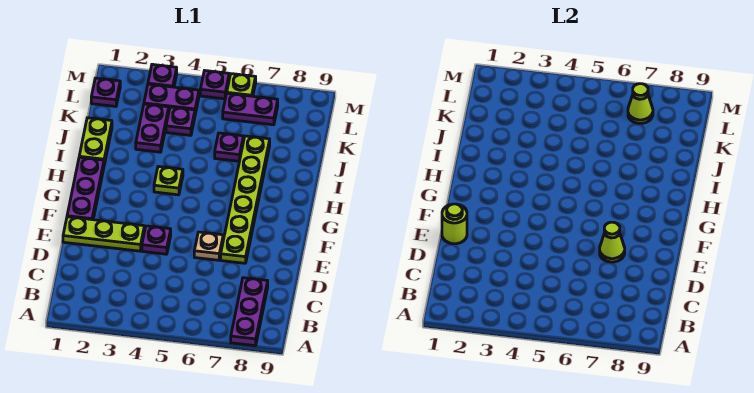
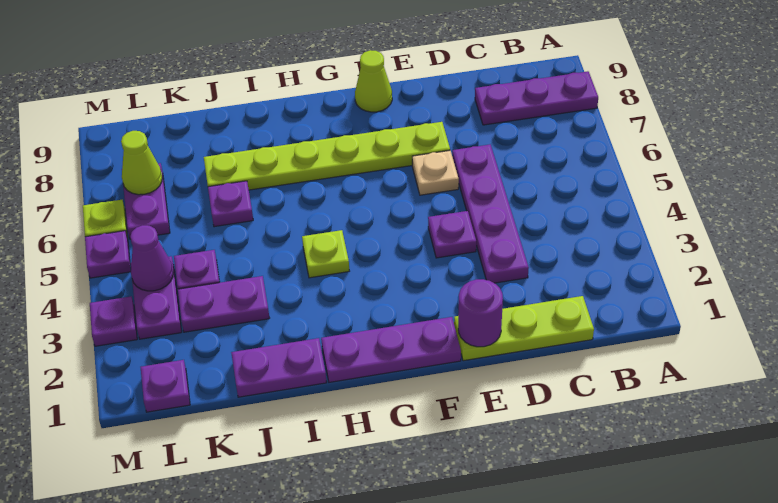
none -> purple plate D3:D6 level 1
lime plate E1:E3 level 1 -> lime plate C1:E1 level 1
lime round brick E1 level 2 -> purple round brick E1 level 2
lime cone E7 level 2 -> lime cone F9 level 1
lime plate I1:J1 level 1 -> purple plate I1:J1 level 1
none -> purple cone L4 level 2

